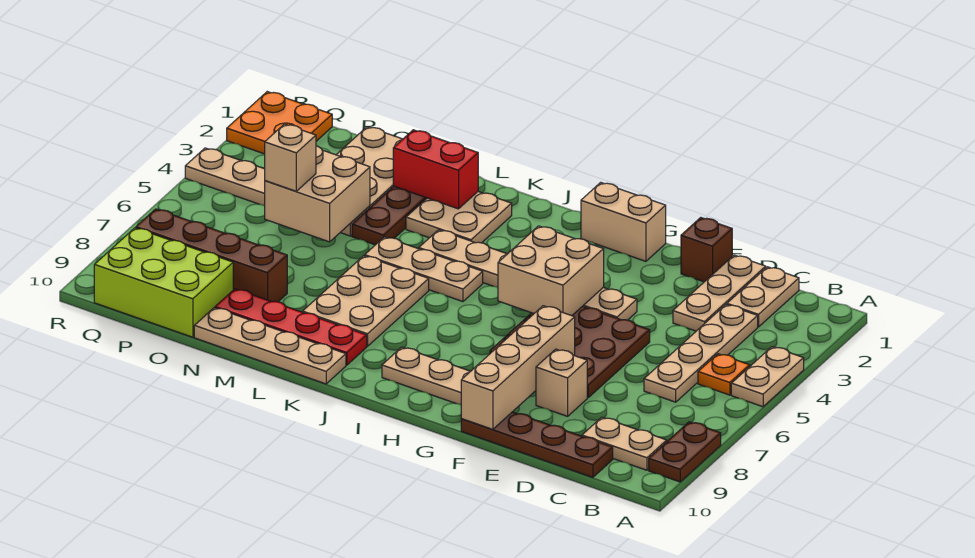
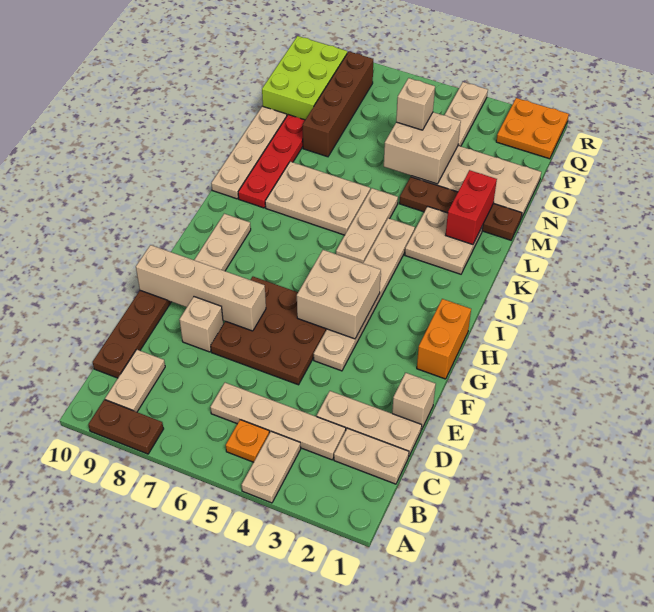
tan plate A4:A5 level 1 -> tan plate A4:B4 level 1
brown brick E1 level 1 -> tan brick E1 level 1
tan brick G1:H1 level 1 -> orange brick G1:H1 level 1

